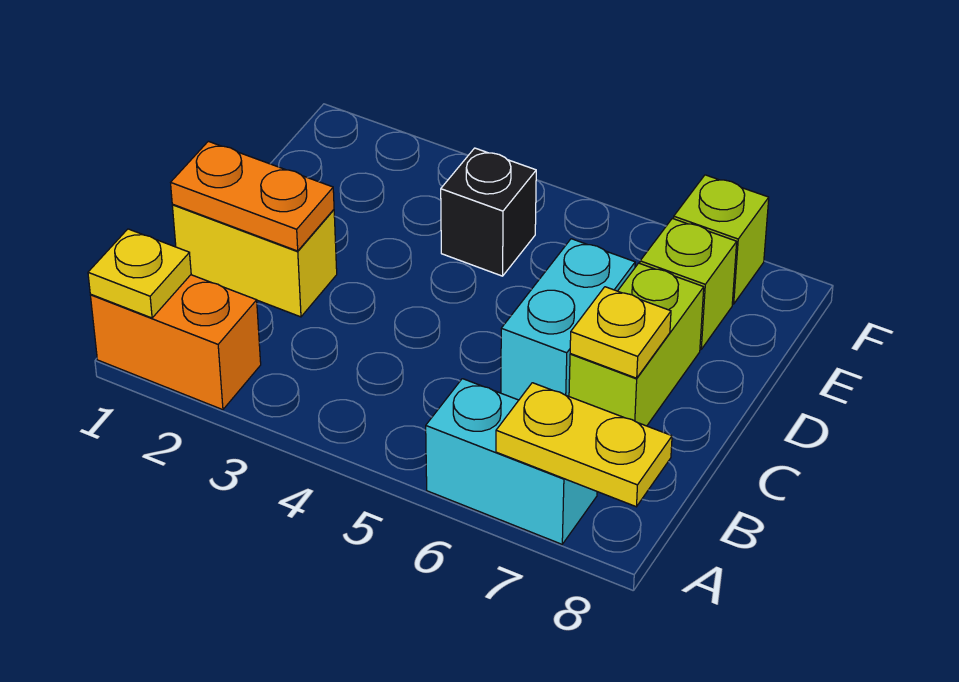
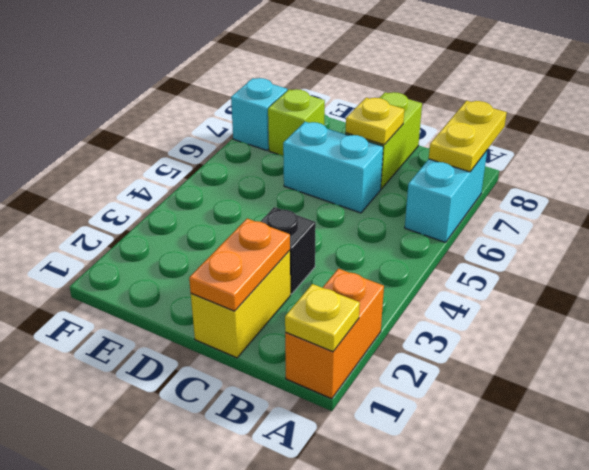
lime brick C7:D7 level 1 -> lime brick C7:C8 level 1
black brick E4 level 1 -> black brick C3 level 1
lime brick F7 level 1 -> cyan brick F7 level 1

